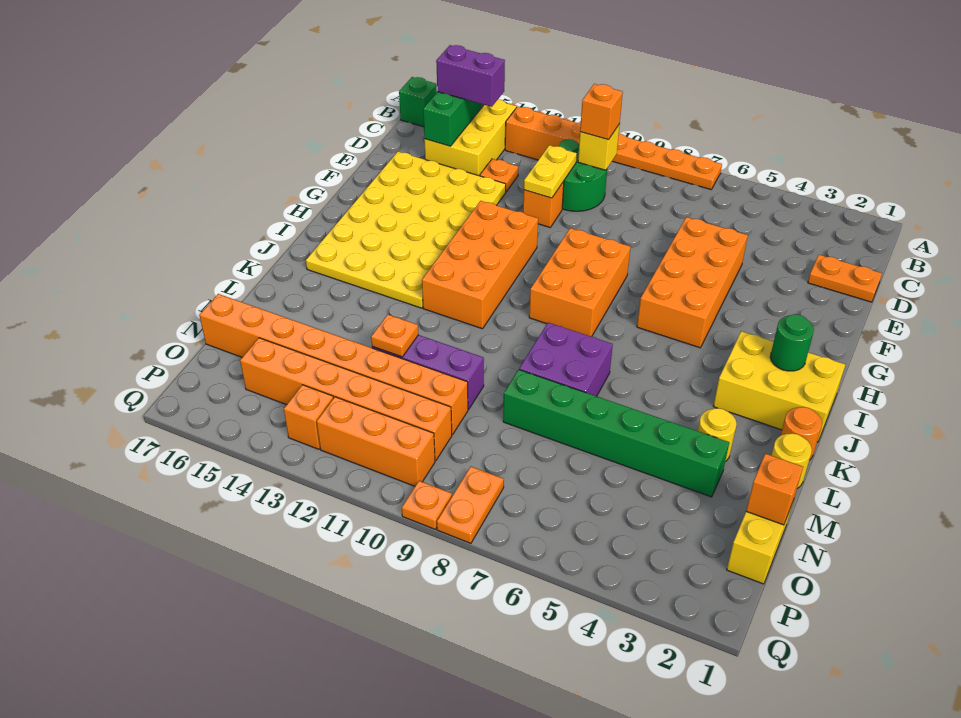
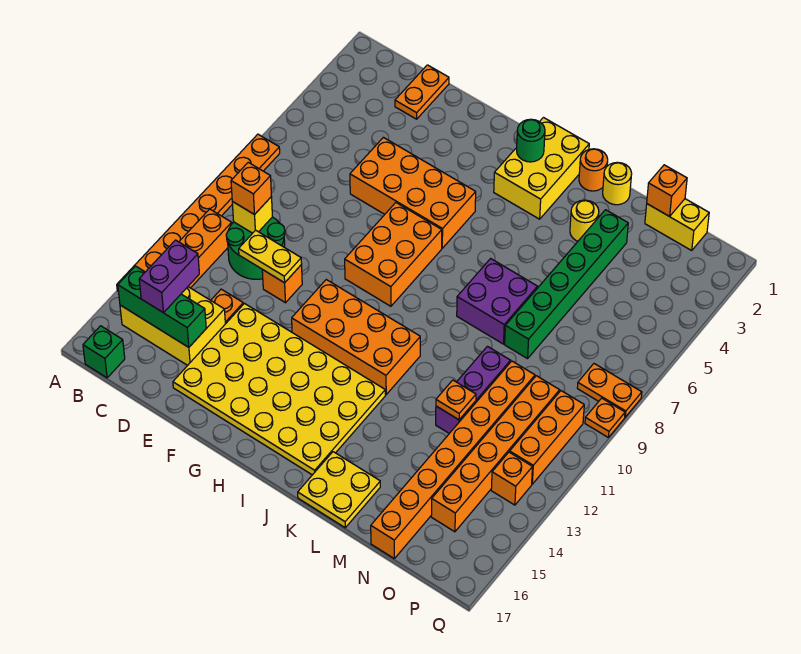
orange brick G8:I9 level 1 -> orange brick G7:H9 level 1
none -> yellow plate K16:L17 level 1

